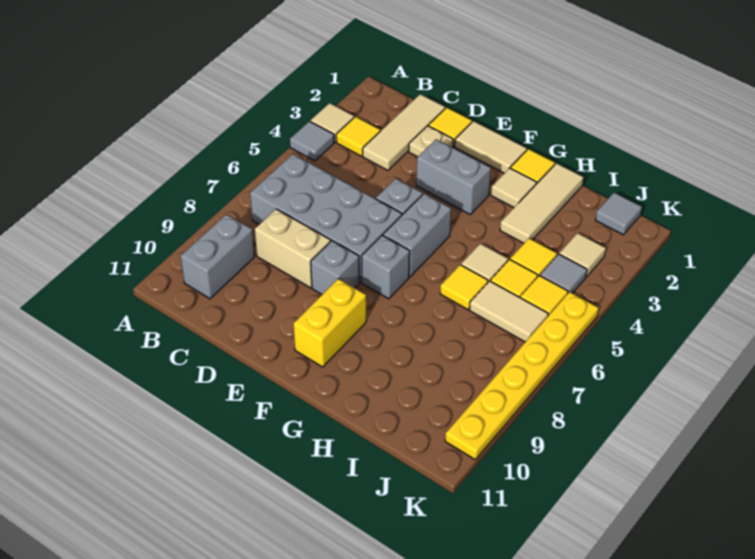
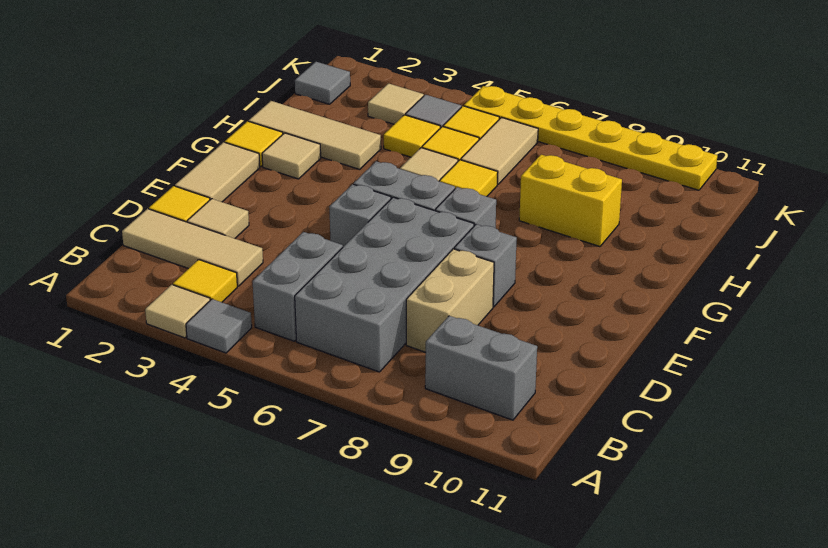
tan plate D2 level 1 -> tan tile D2 level 1
grey brick E3:F3 level 1 -> grey brick B5:C5 level 1
yellow brick F9:F10 level 1 -> yellow brick H8:H9 level 1

